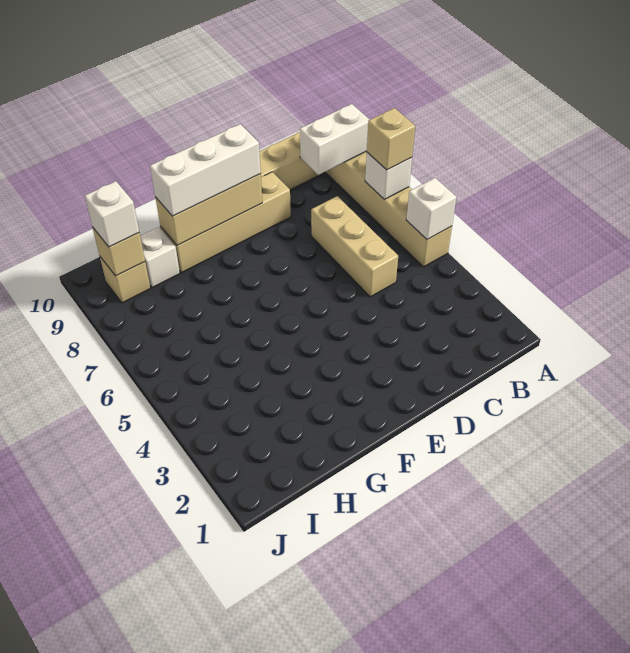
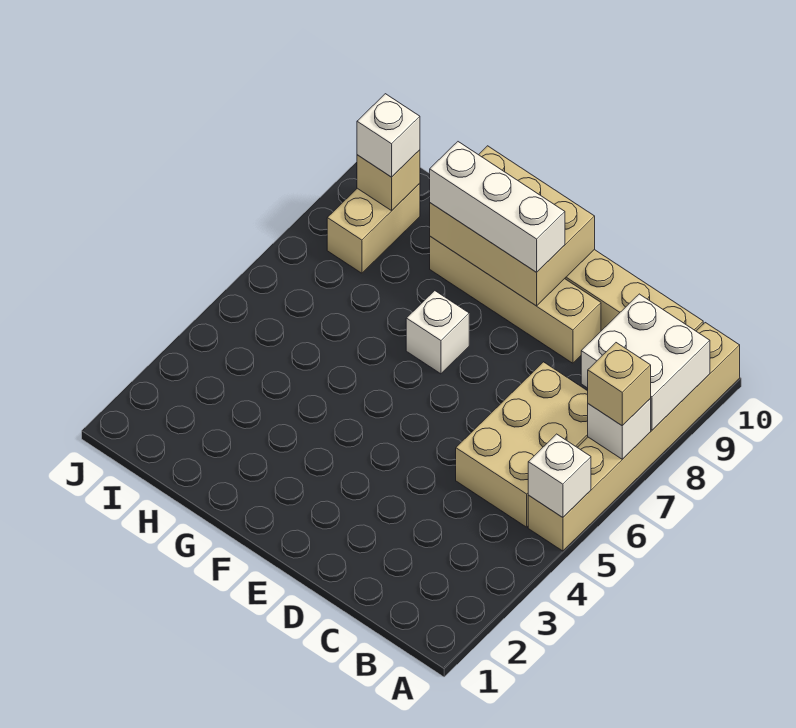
white brick A9:B9 level 2 -> white brick A8:B9 level 2
tan brick C5:C7 level 1 -> tan brick B5:C7 level 1
tan brick E9:G9 level 2 -> tan brick E9:G10 level 2
white brick H9 level 1 -> white brick F7 level 1
tan brick I9 level 1 -> tan brick I8:I9 level 1

